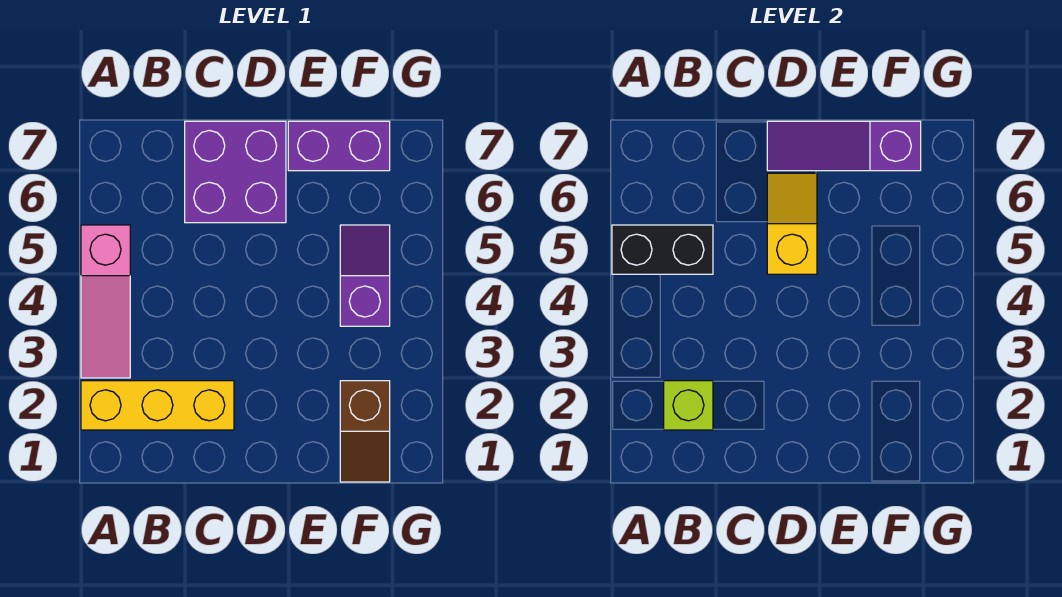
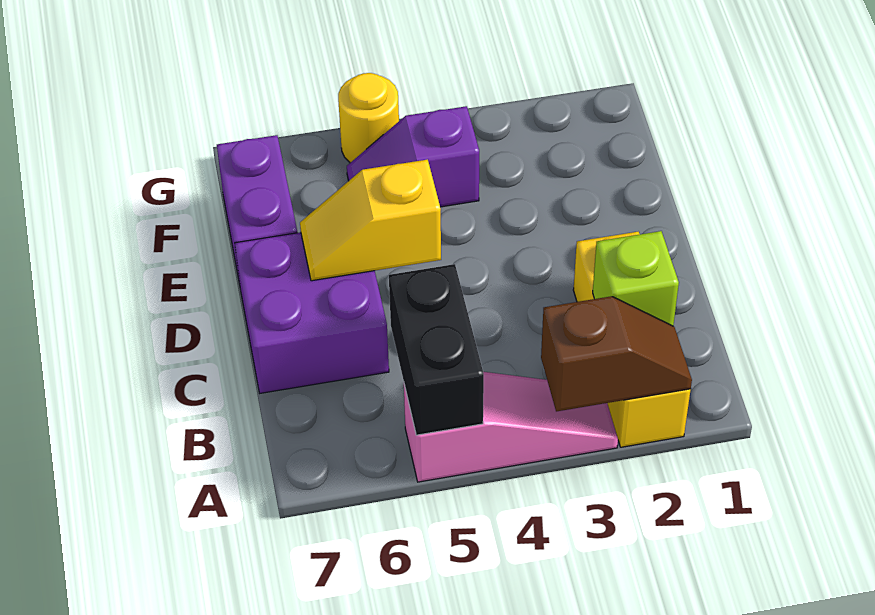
purple slope D7:F7 level 2 top F -> none
brown slope F1:F2 level 1 top 2 -> brown slope A2:A3 level 2 top 3
none -> yellow round brick G5 level 1

